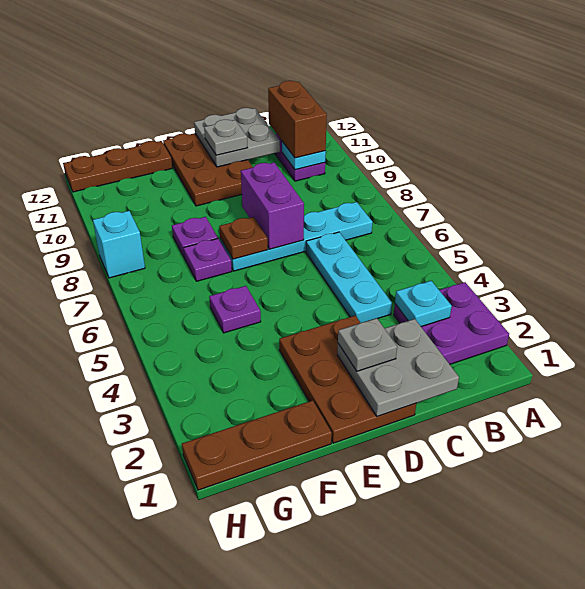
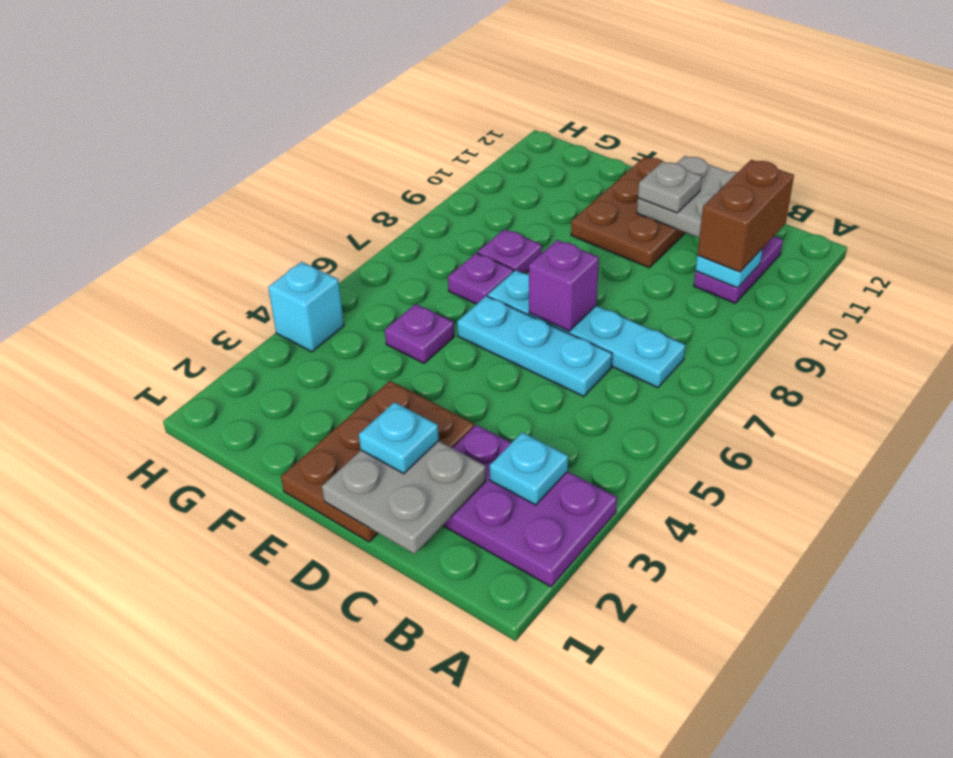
purple plate A2:B3 level 1 -> purple plate A2:C3 level 1
cyan plate C4:C6 level 1 -> cyan plate C6:E6 level 1
grey plate D2 level 3 -> cyan plate D2 level 3
purple brick D7:D8 level 2 -> purple brick D7 level 2
brown plate E7 level 2 -> none
brown plate F1:H1 level 1 -> none
brown plate F12:H12 level 1 -> none
cyan brick H8 level 1 -> cyan brick H4 level 1

